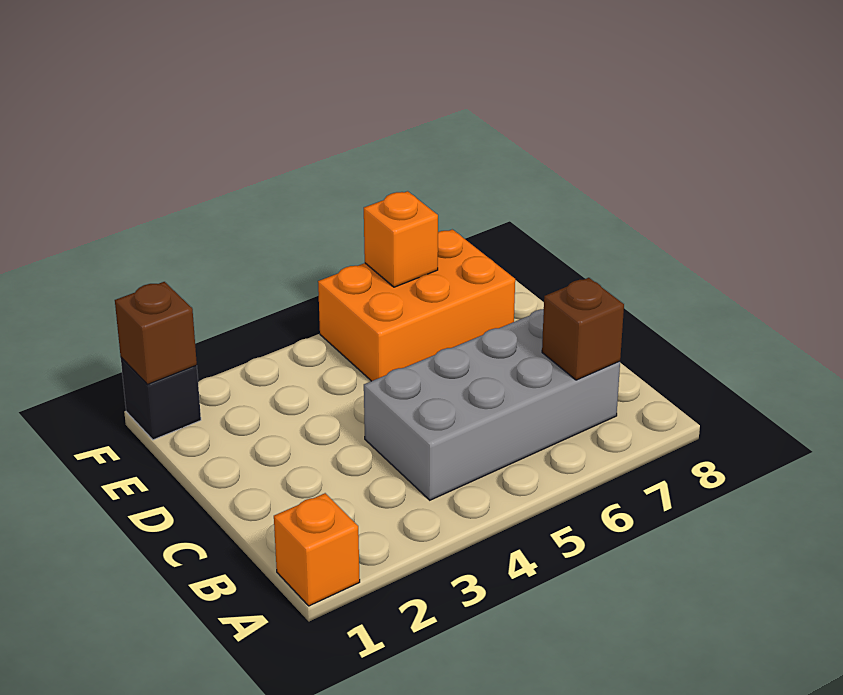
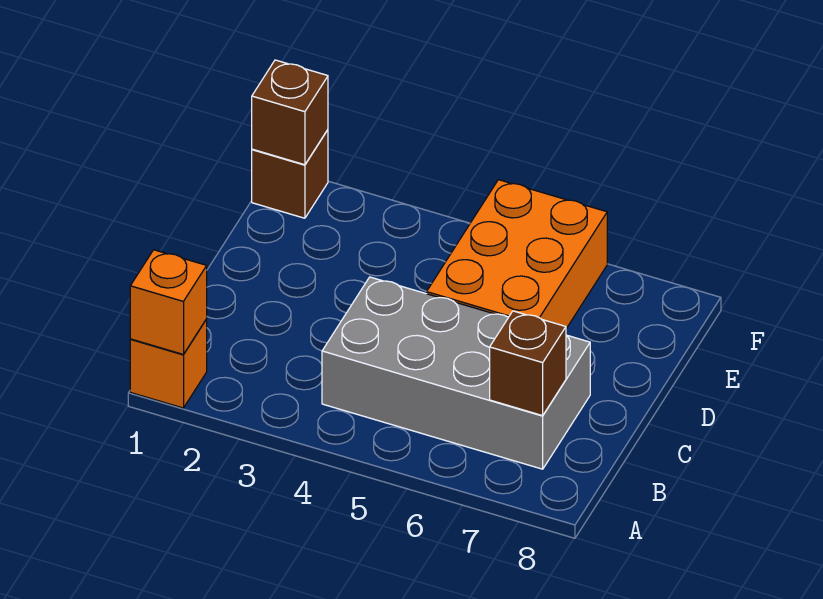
orange brick E5:F7 level 1 -> orange brick D5:F6 level 1
black brick F1 level 1 -> brown brick F1 level 1
orange brick F6 level 2 -> orange brick A1 level 2

